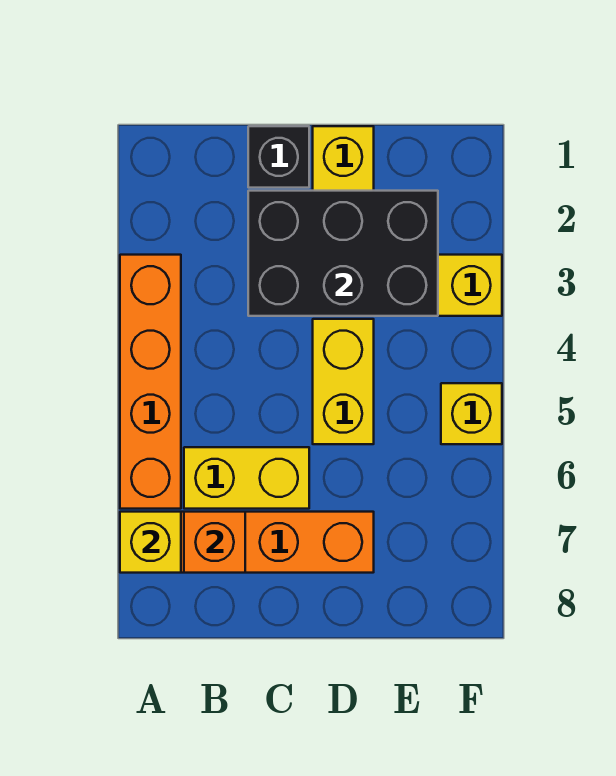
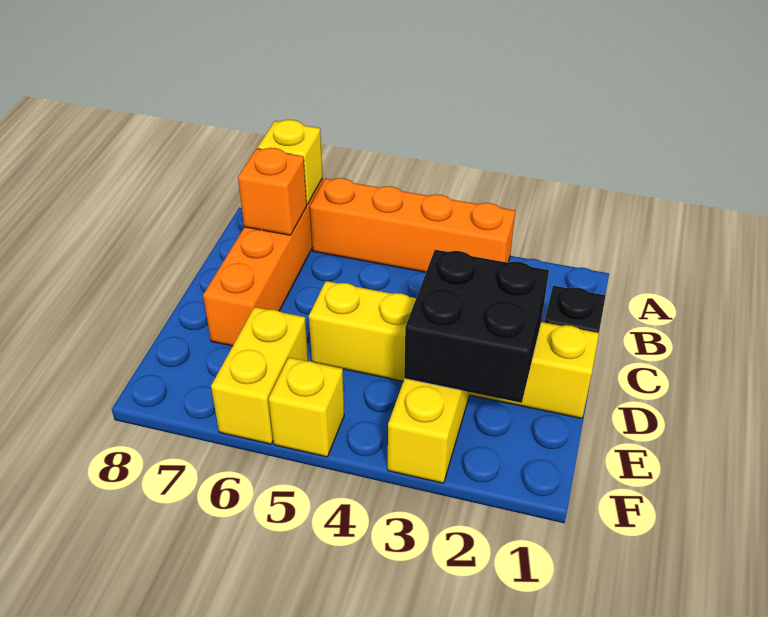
yellow brick B6:C6 level 1 -> yellow brick E6:F6 level 1
black brick C2:E3 level 2 -> black brick D2:E3 level 2

